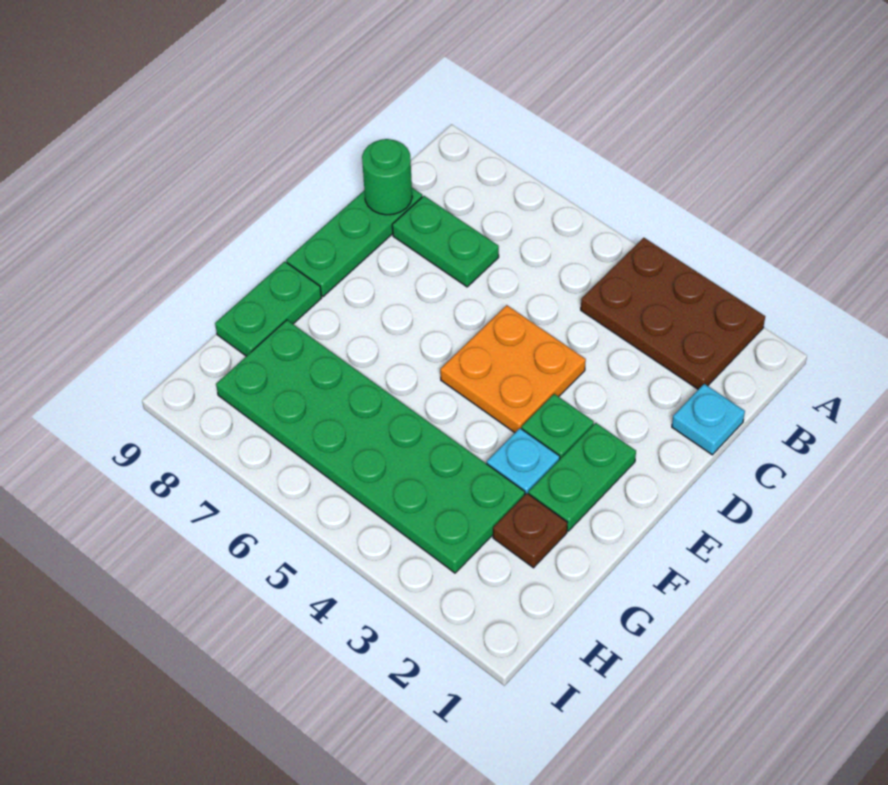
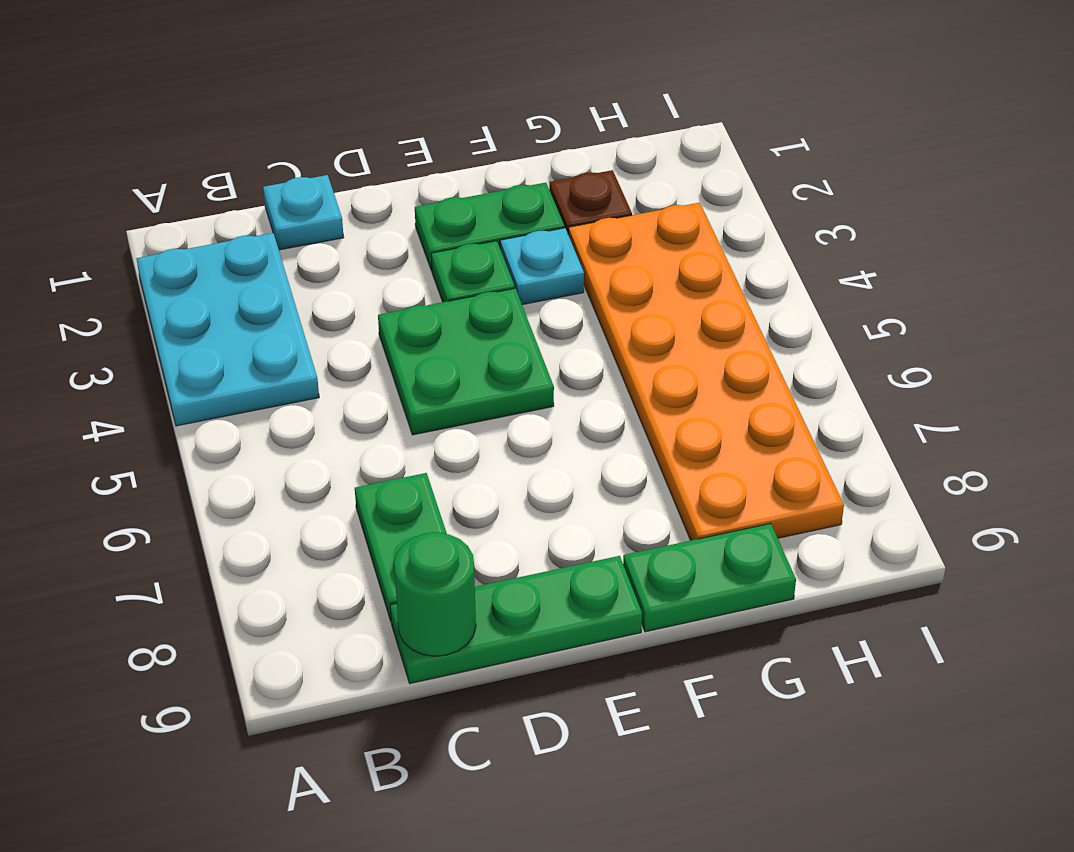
brown plate A2:B4 level 1 -> cyan plate A2:B4 level 1
orange plate D4:E5 level 1 -> green plate D4:E5 level 1
green plate G3:H8 level 1 -> orange plate G3:H8 level 1

